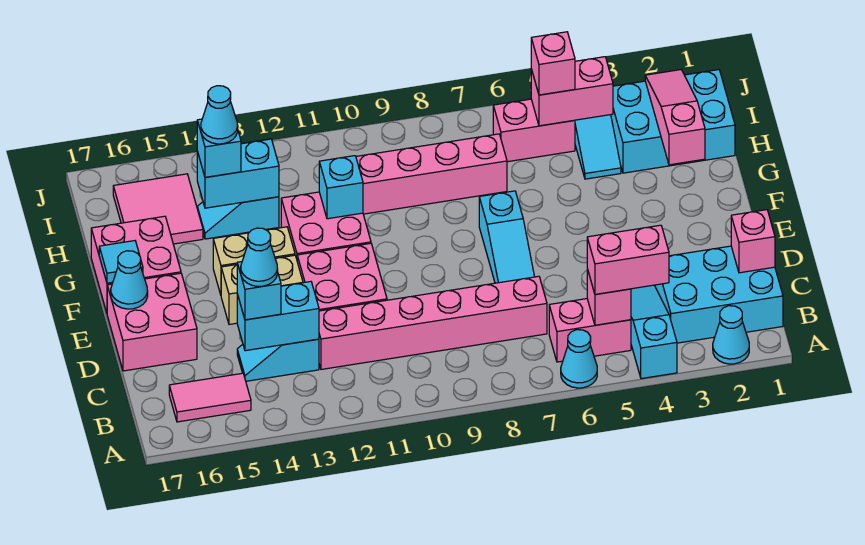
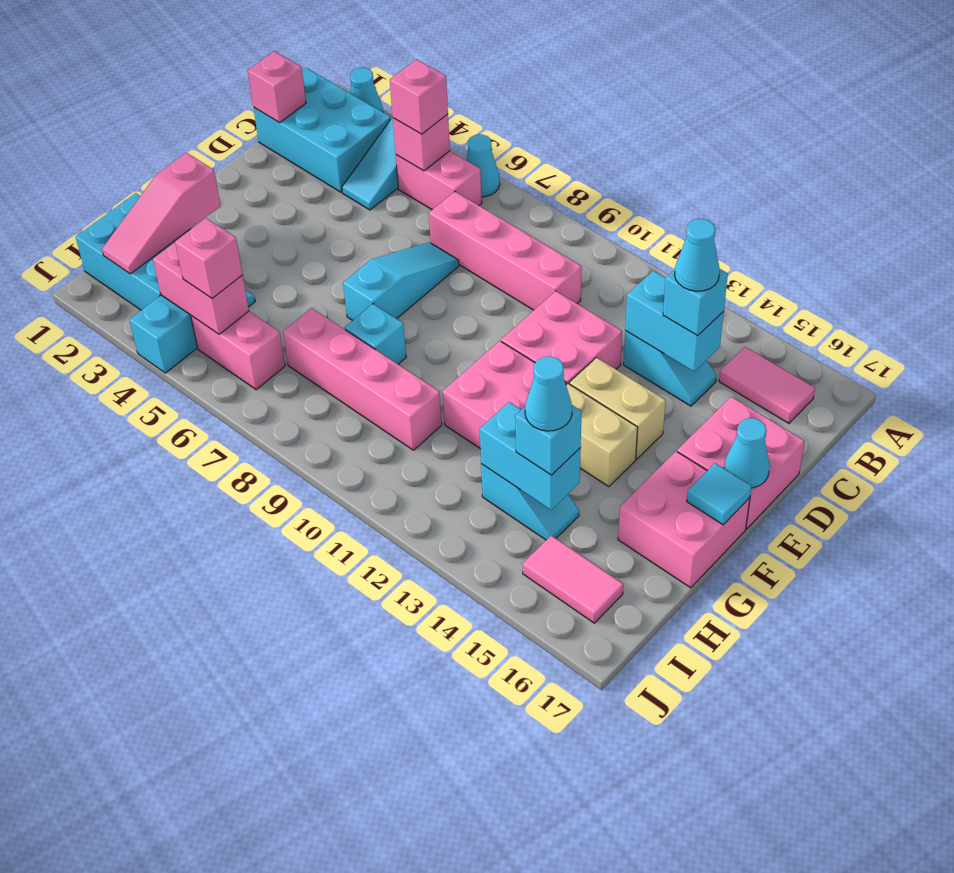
pink brick B4:B5 level 3 -> pink brick B5 level 3
pink brick C7:C12 level 1 -> pink brick C7:C10 level 1
cyan brick G11 level 2 -> cyan brick G8 level 1
pink tile H15:I16 level 1 -> pink tile I15:I16 level 1

